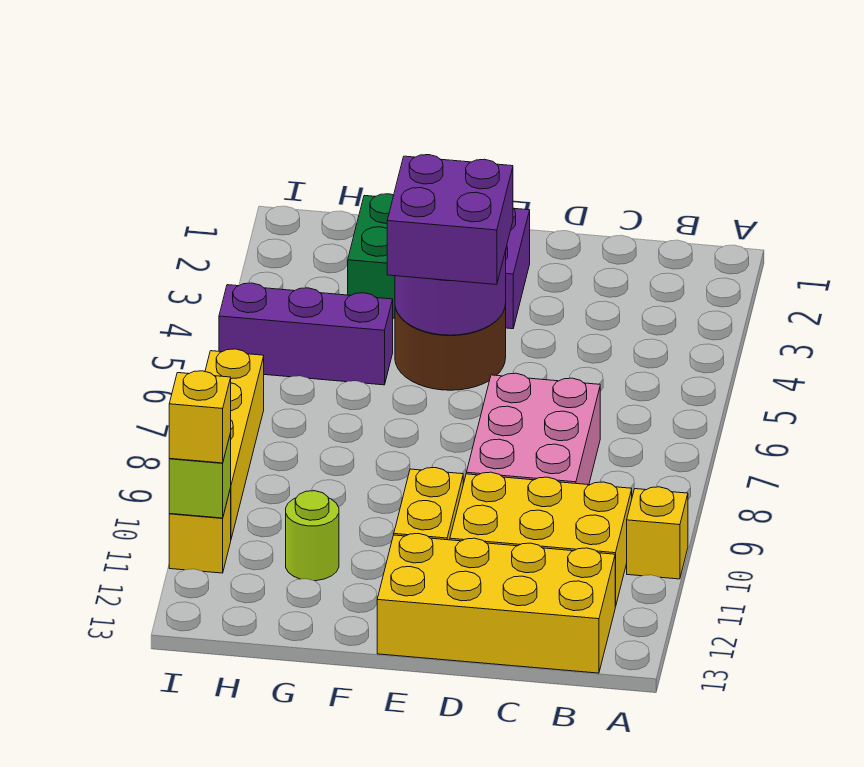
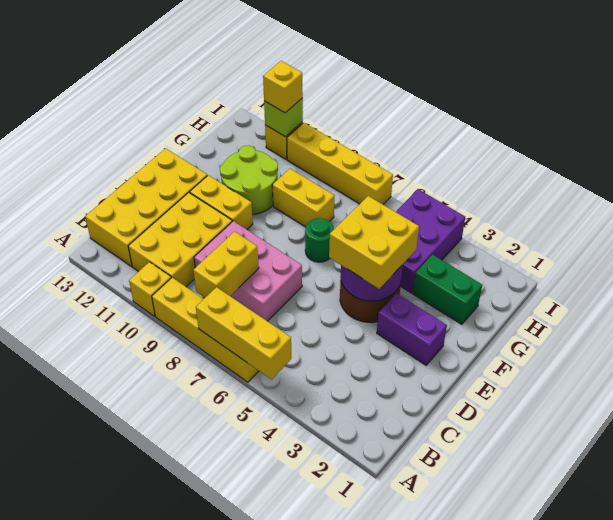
none -> yellow brick A5:A7 level 2
none -> yellow brick A6:A9 level 1
none -> yellow brick B8:C8 level 2
purple brick E4:F5 level 3 -> yellow brick E4:F5 level 3
none -> green round brick F7 level 1
purple brick G5:I5 level 1 -> purple brick G4:I5 level 1
none -> yellow brick G8:G9 level 1
lime round brick G11 level 1 -> lime round brick F10:G11 level 1

